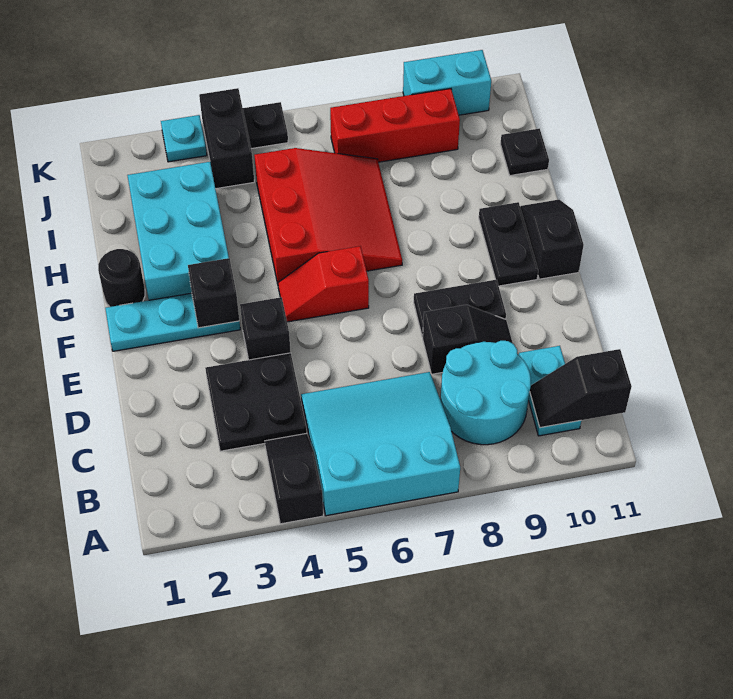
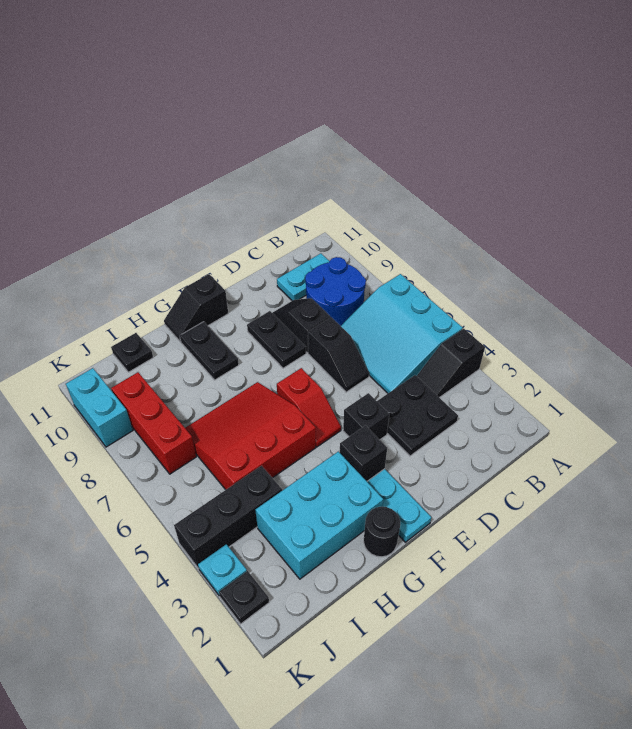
cyan round brick B8:C9 level 1 -> blue round brick B8:C9 level 1
black slope B10:B11 level 2 top 11 -> black slope D6:D7 level 1 top 7
black plate F10:G10 level 1 -> black plate G9:G10 level 1
black brick J4:K4 level 1 -> black brick I4:K4 level 1
black plate K5 level 1 -> black plate K2 level 1

